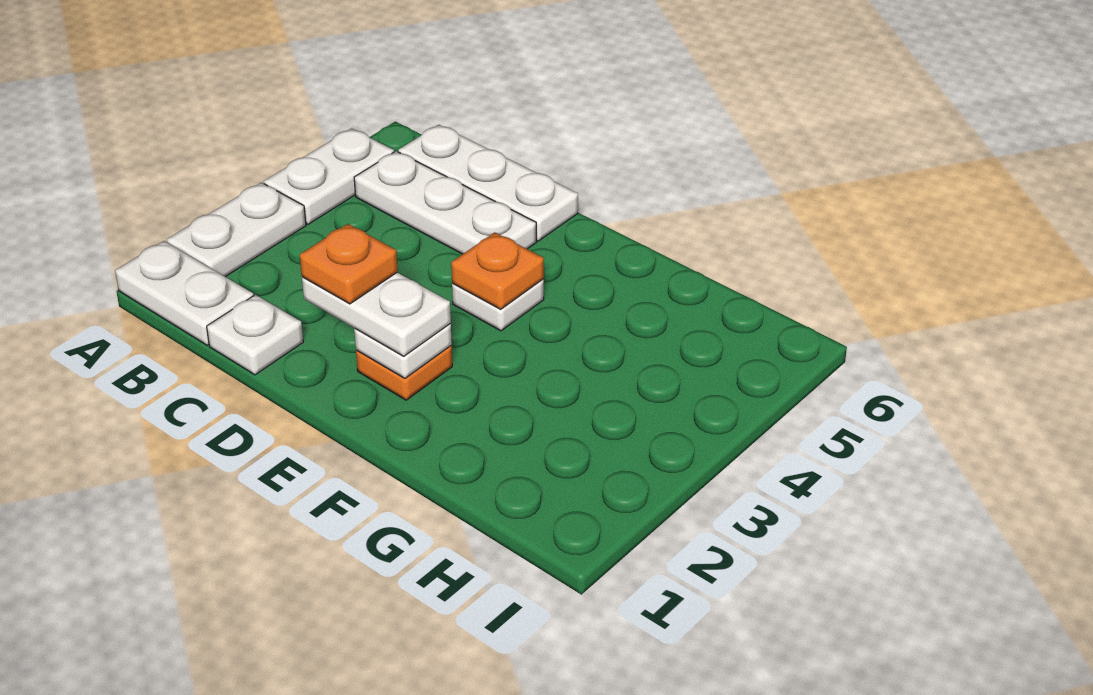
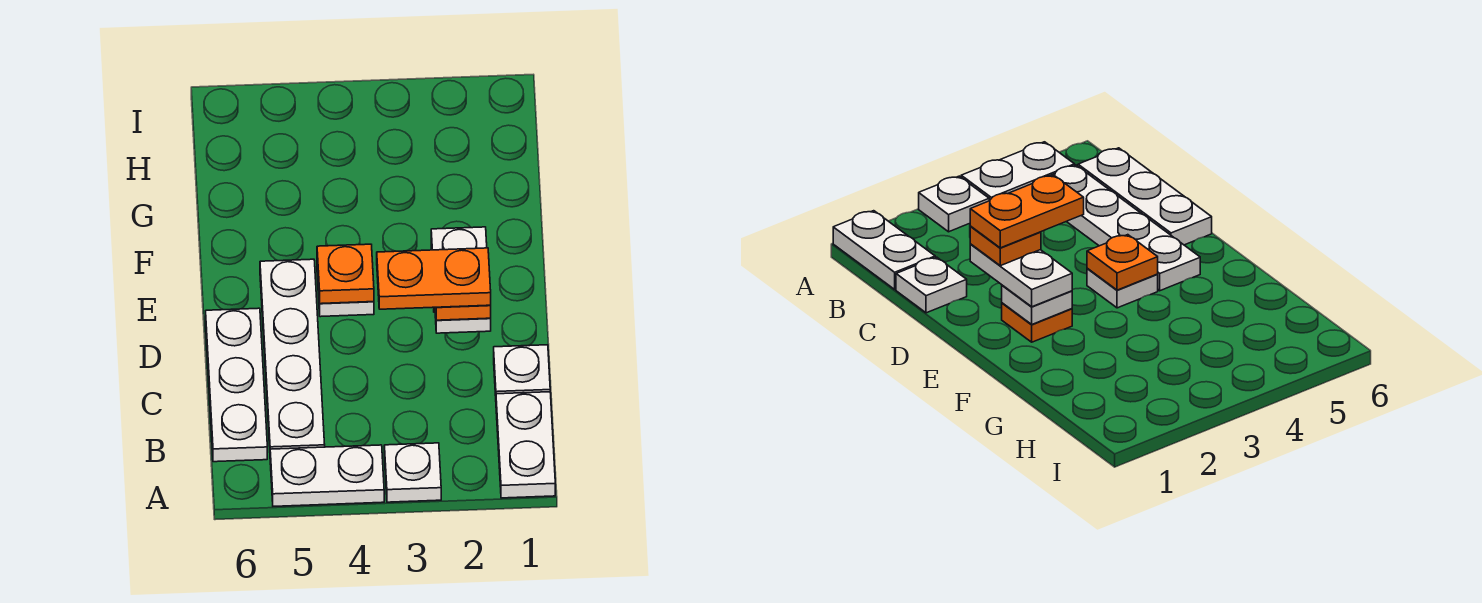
white plate A2:A3 level 1 -> white plate A3 level 1
white plate B5:D5 level 1 -> white plate B5:E5 level 1
none -> orange plate D2:D3 level 5

